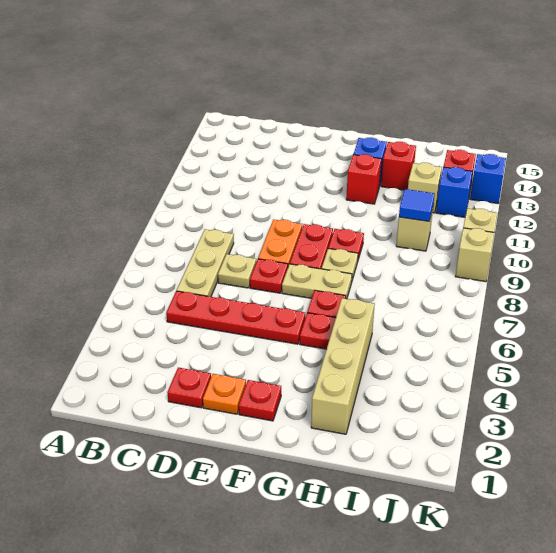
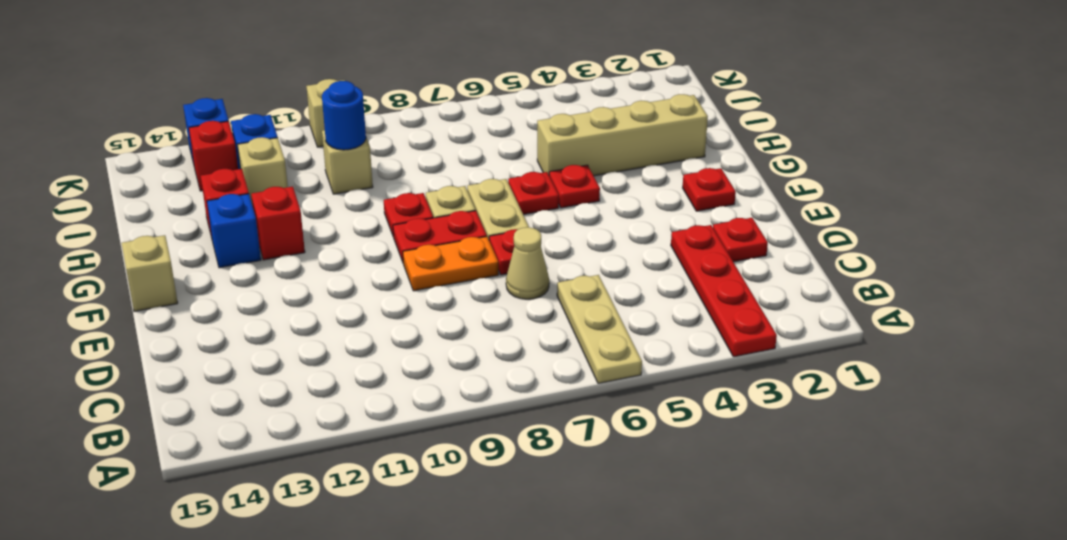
red plate C5:F5 level 1 -> red plate A3:D3 level 1
tan plate C6:C8 level 1 -> tan plate A6:C6 level 1
tan plate D7 level 1 -> tan cone D7 level 1
orange plate E2 level 1 -> none
blue tile I10 level 2 -> blue round brick I10 level 2
tan brick K9 level 1 -> tan brick F15 level 1

